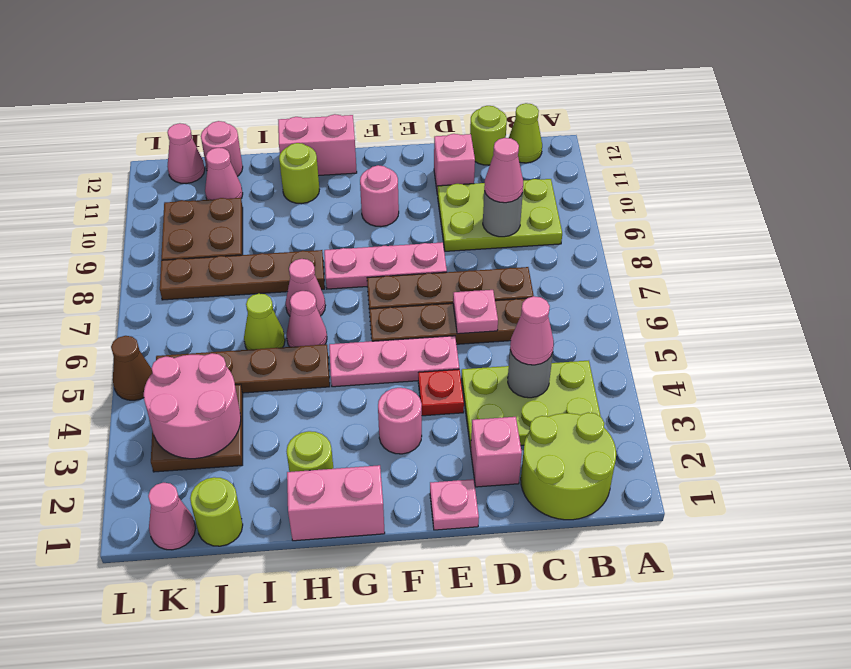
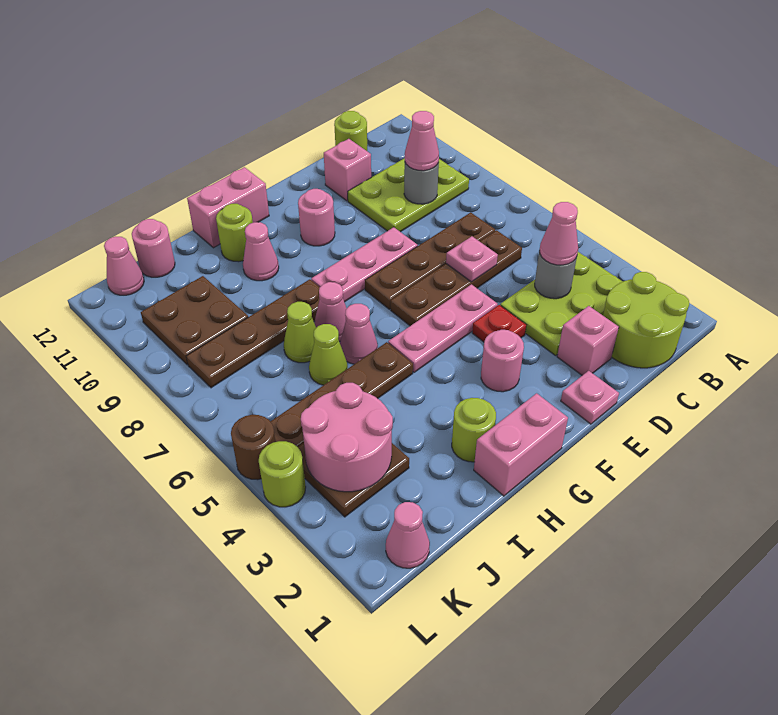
lime cone B12 level 1 -> lime cone I7 level 1
lime round brick J1 level 1 -> lime round brick L4 level 1
pink cone J11 level 1 -> pink cone H10 level 1
brown cone L5 level 1 -> brown round brick L5 level 1

